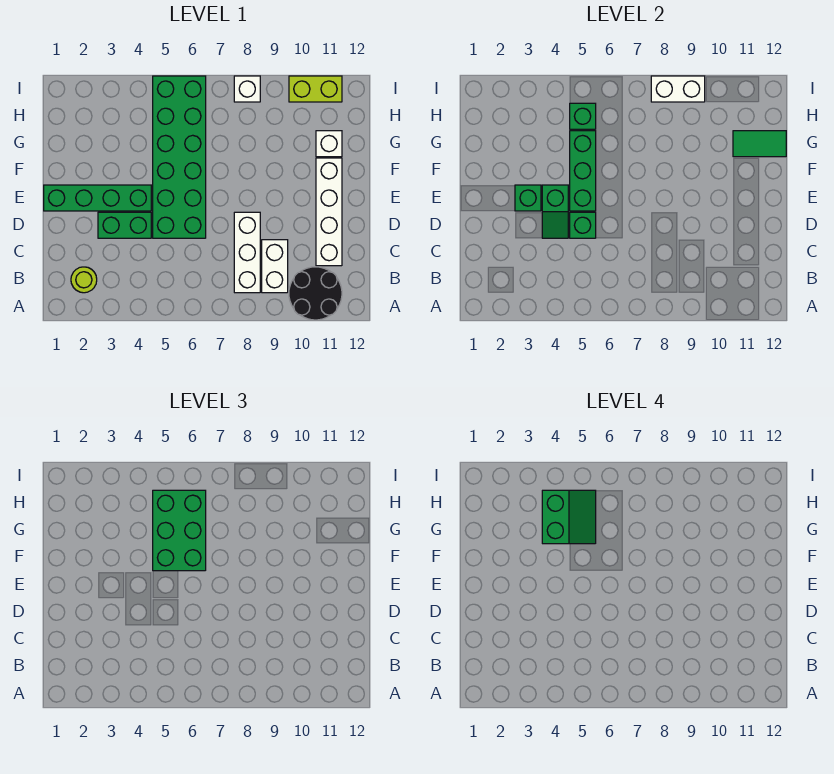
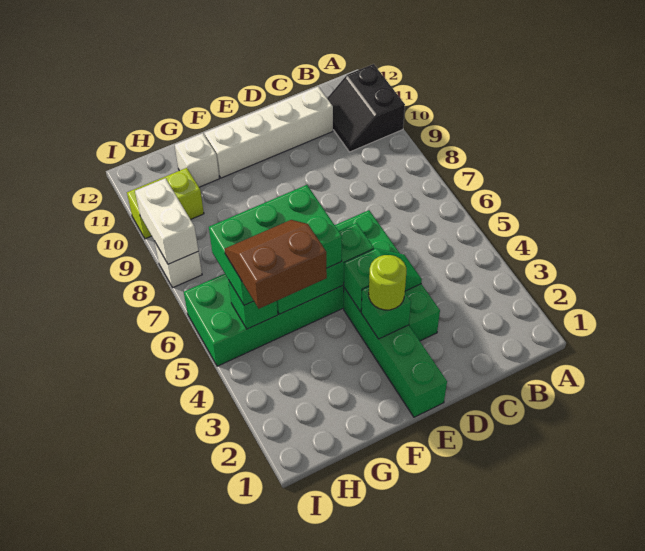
black round brick A10:B11 level 1 -> black slope A10:B11 level 1 top A
lime round brick B2 level 1 -> lime round brick E3 level 3
white brick B8:D8 level 1 -> none
white brick B9:C9 level 1 -> none
green brick D5 level 2 -> none
green slope G4:H5 level 4 top 4 -> brown slope G4:H5 level 4 top 4
green tile G11:G12 level 2 -> none
lime brick I10:I11 level 1 -> lime brick H10:I10 level 1

